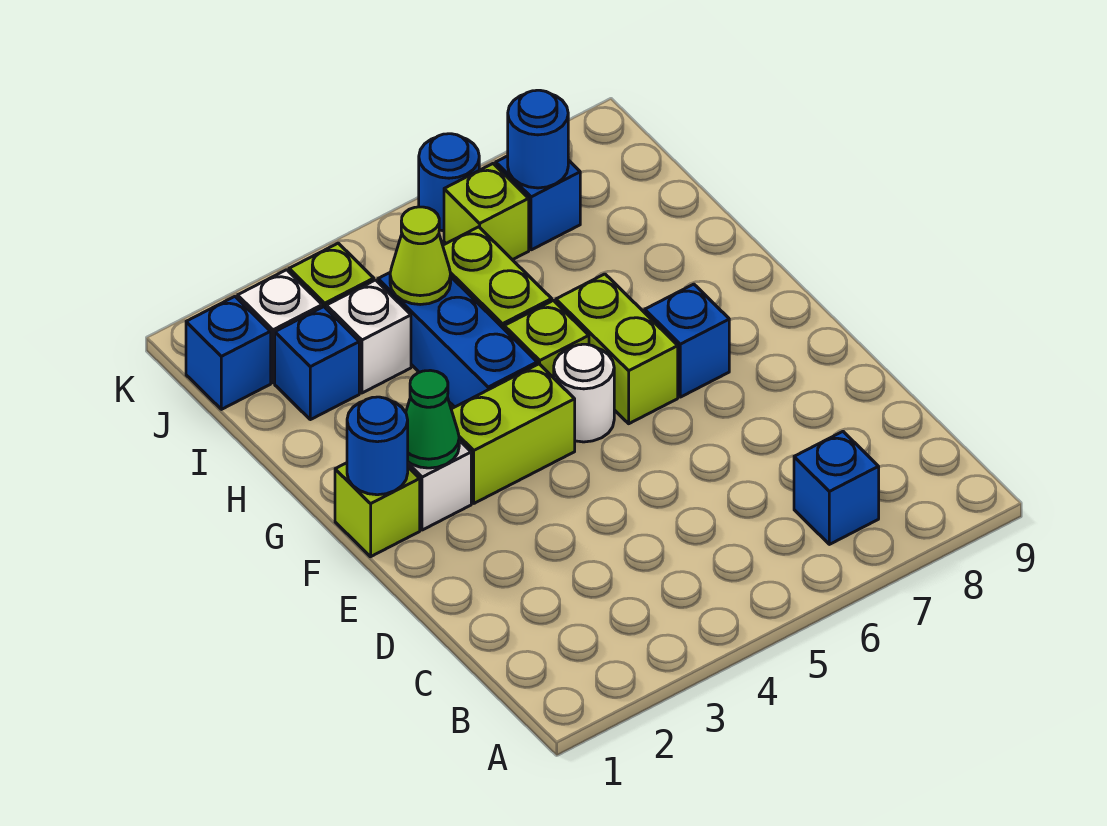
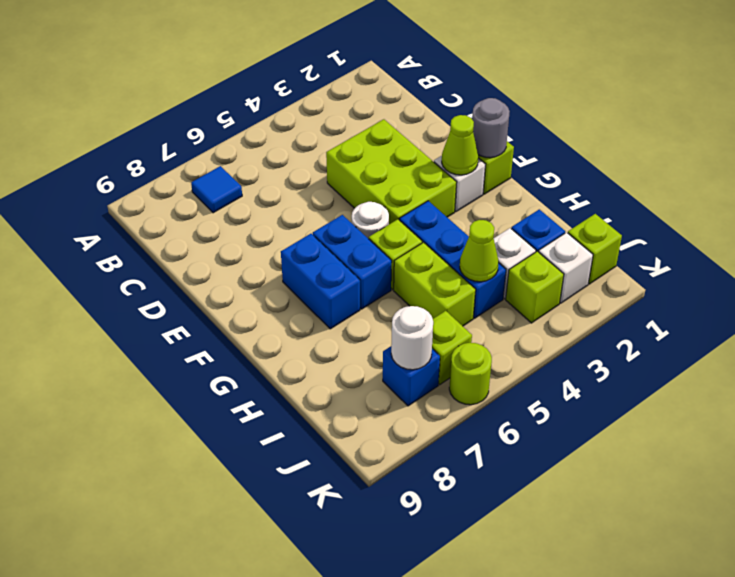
blue brick B7 level 1 -> blue tile B7 level 1
blue round brick F1 level 2 -> grey round brick F1 level 2
green cone F2 level 2 -> lime cone F2 level 2
lime brick F3:F4 level 1 -> lime brick D3:F4 level 1
lime brick F6:G6 level 1 -> blue brick F6:G6 level 1
blue brick F7 level 1 -> blue brick F7:G7 level 1
blue brick J1 level 1 -> lime brick J1 level 1
blue round brick J7 level 2 -> white round brick J7 level 2
blue round brick K6 level 1 -> lime round brick K6 level 1

